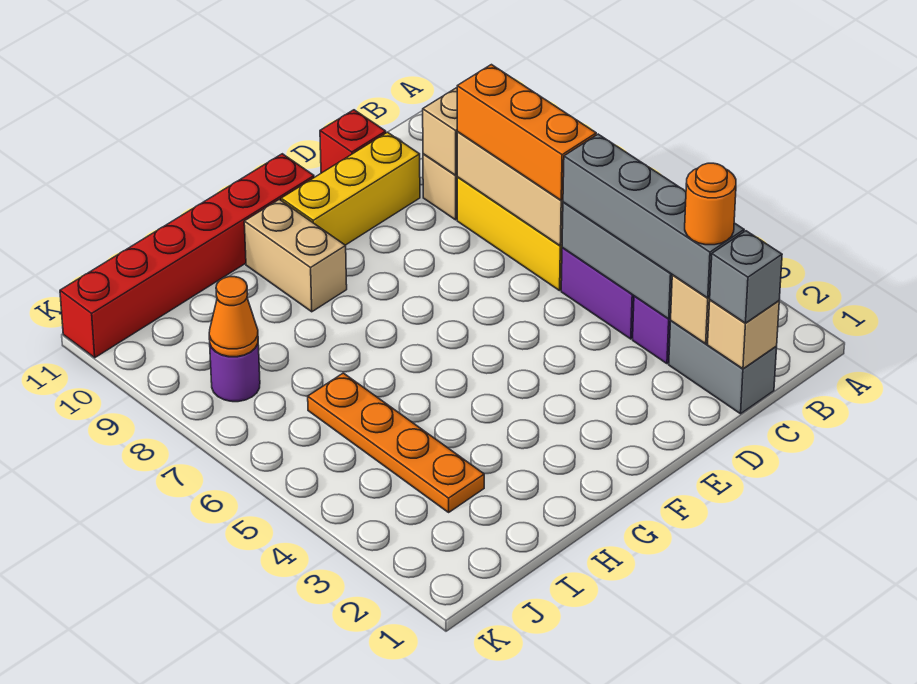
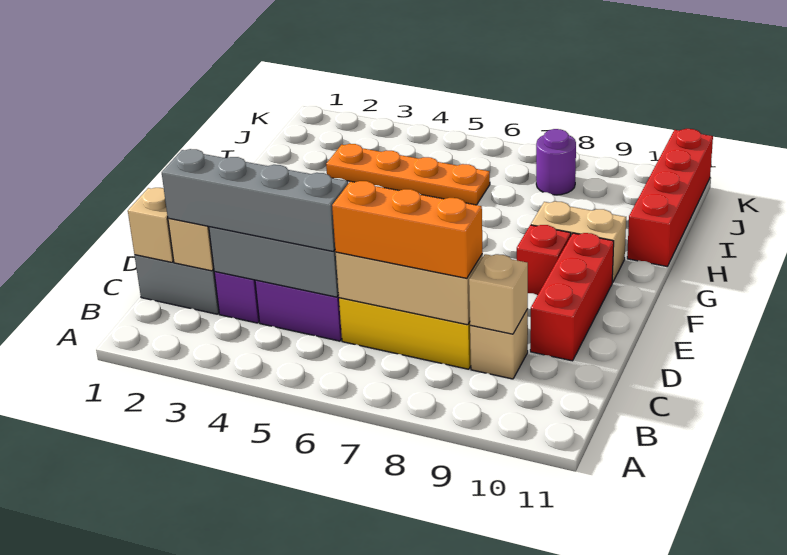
grey brick C1 level 3 -> none
orange round brick C2 level 4 -> none
yellow brick D10:F10 level 1 -> red brick D10:F10 level 1
red brick D11 level 1 -> red brick F9 level 1
red brick F11:K11 level 1 -> red brick H11:K11 level 1
orange cone J8 level 2 -> none

